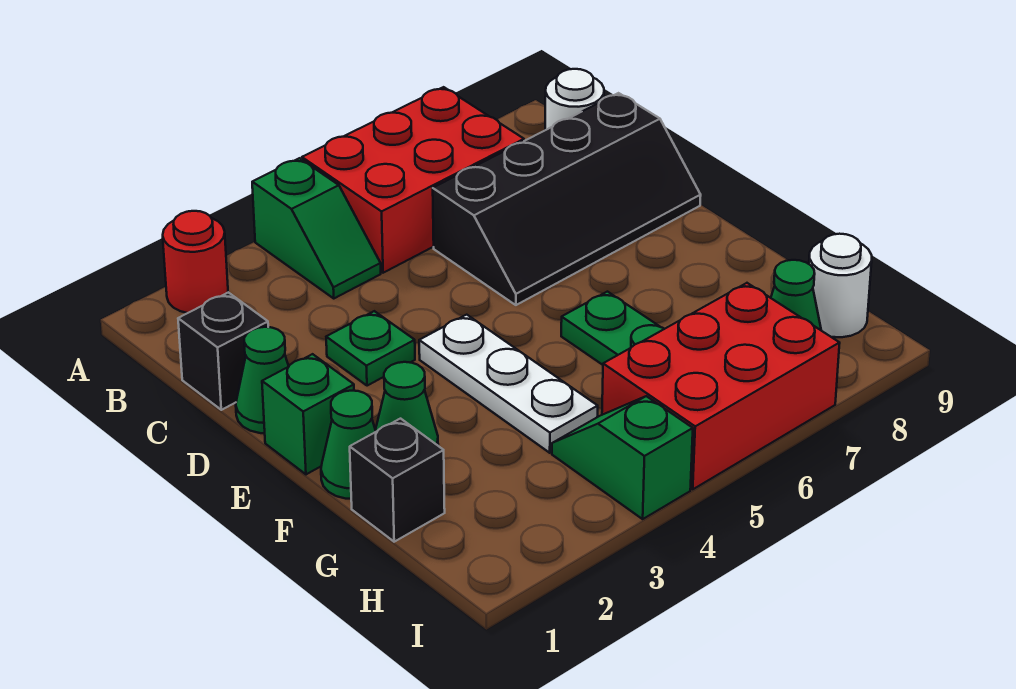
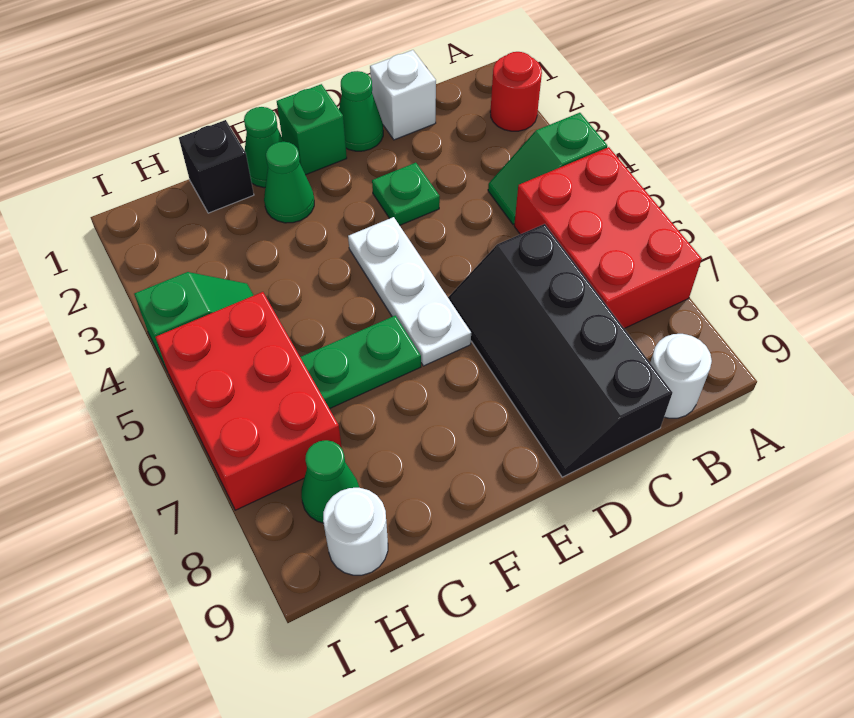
black brick C1 level 1 -> white brick C1 level 1
white plate E4:G4 level 1 -> white plate E4:E6 level 1

